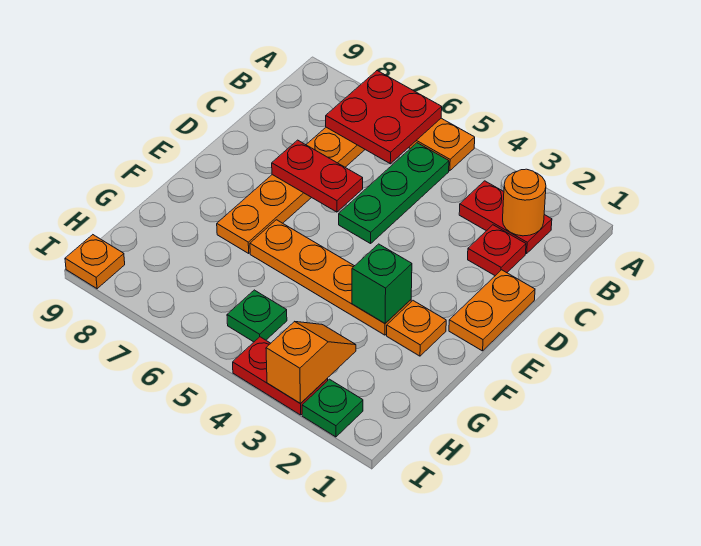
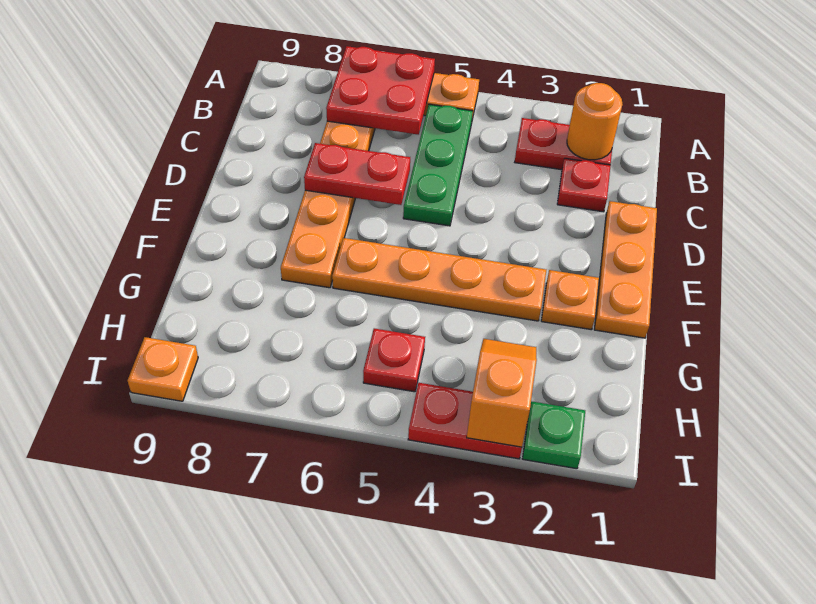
orange plate D1:E1 level 1 -> orange plate D1:F1 level 1
green brick F3 level 2 -> none
green plate H5 level 1 -> red plate H5 level 1

